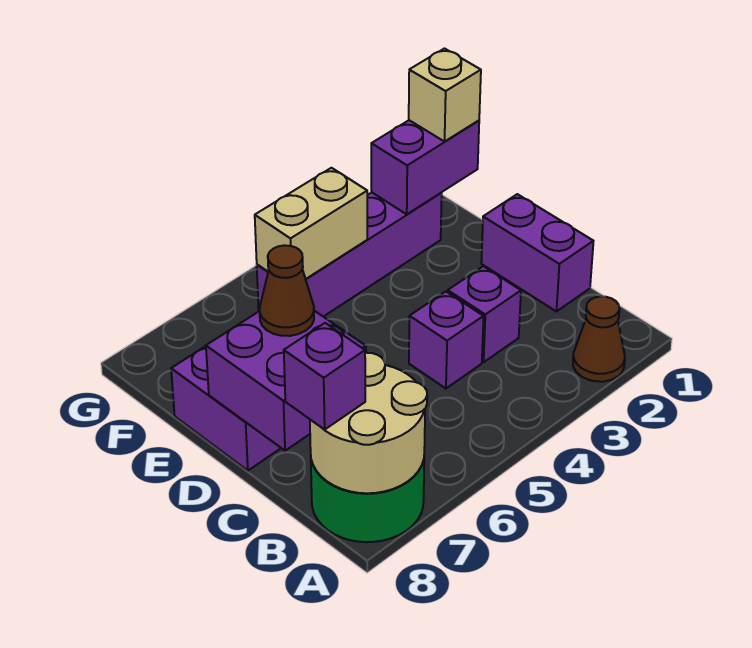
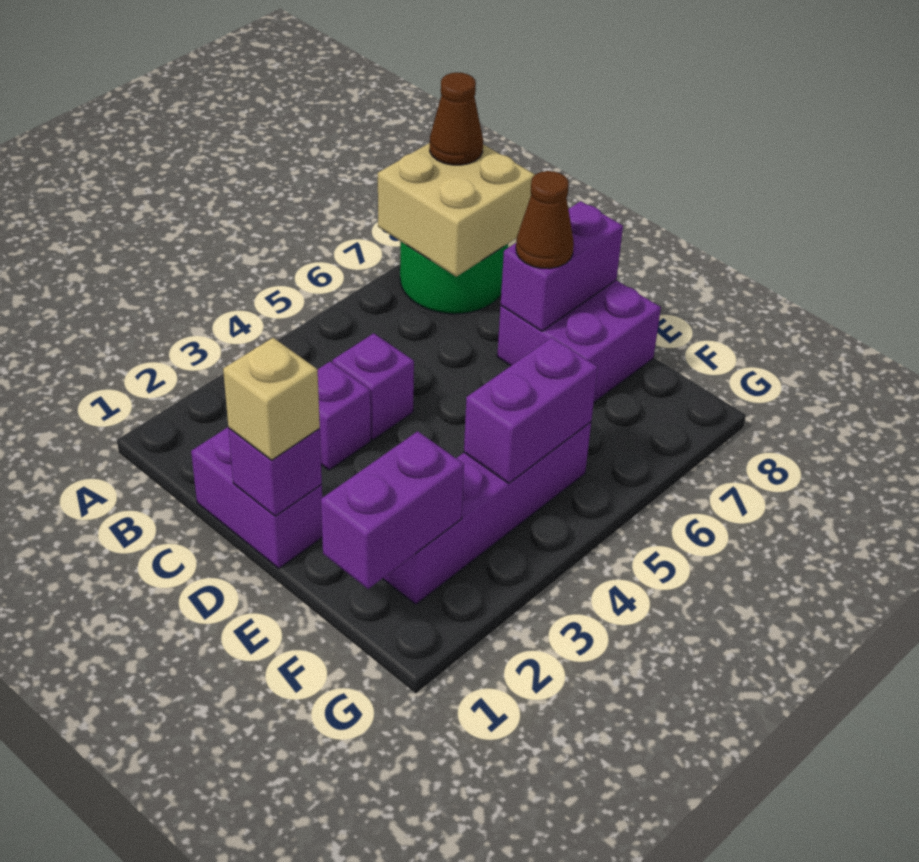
brown cone A2 level 1 -> brown cone A8 level 3
tan round brick A7:B8 level 2 -> tan brick A7:B8 level 2
purple brick B8 level 3 -> purple brick D1 level 2
purple brick C7:D8 level 2 -> purple brick D7:D8 level 2
tan brick F1 level 3 -> tan brick D1 level 3
tan brick F4:F5 level 2 -> purple brick F4:F5 level 2

